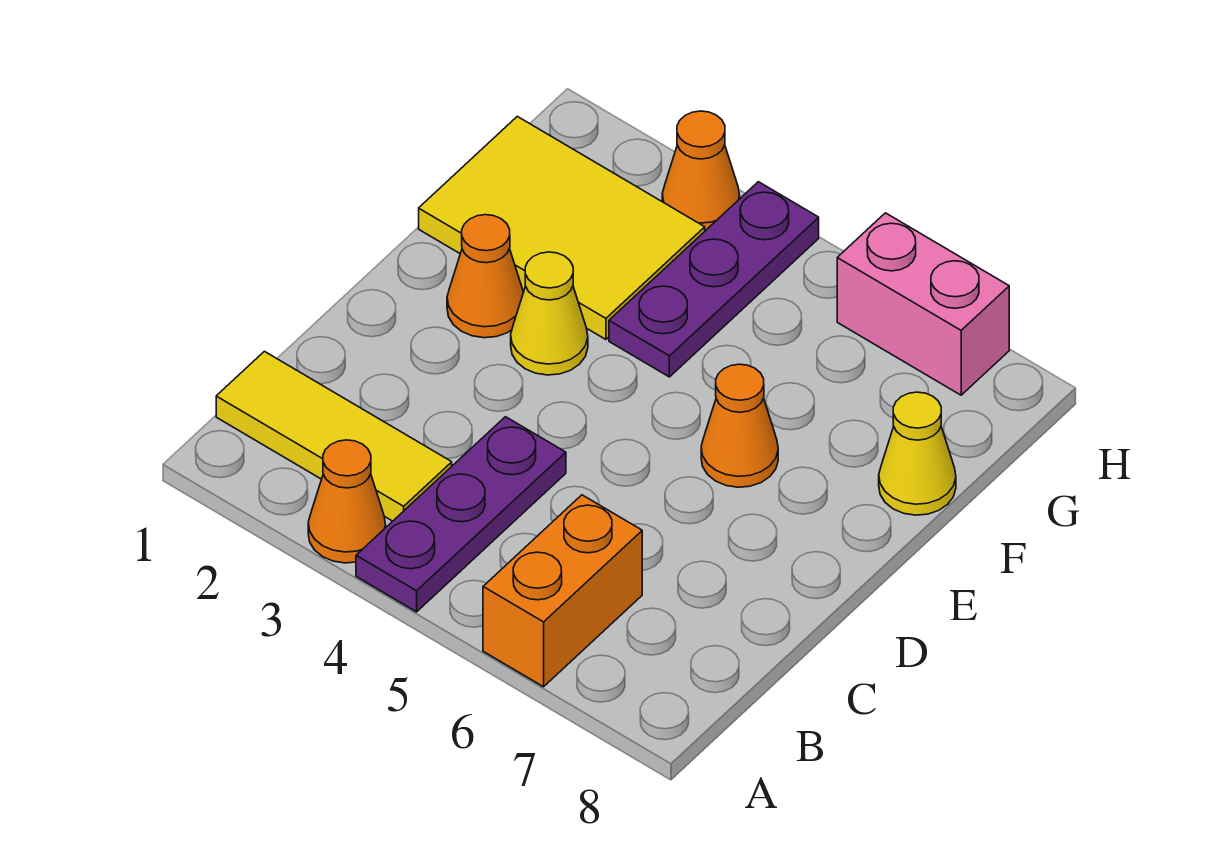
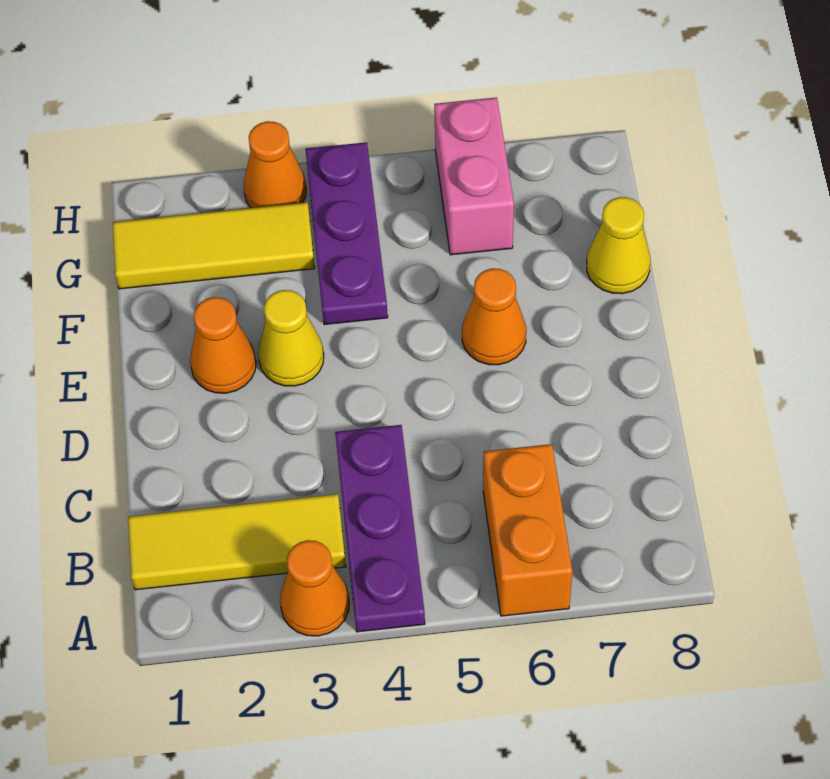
yellow tile F1:G3 level 1 -> yellow tile G1:G3 level 1
pink brick H6:H7 level 1 -> pink brick G6:H6 level 1

